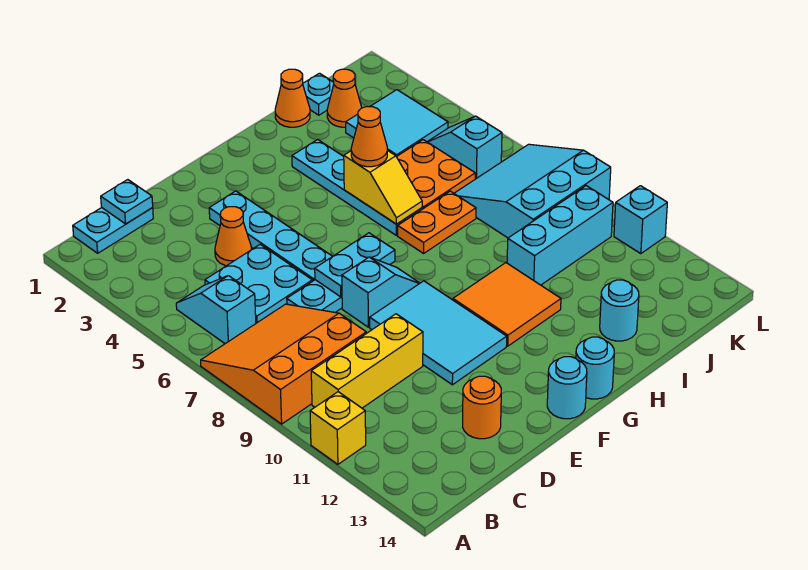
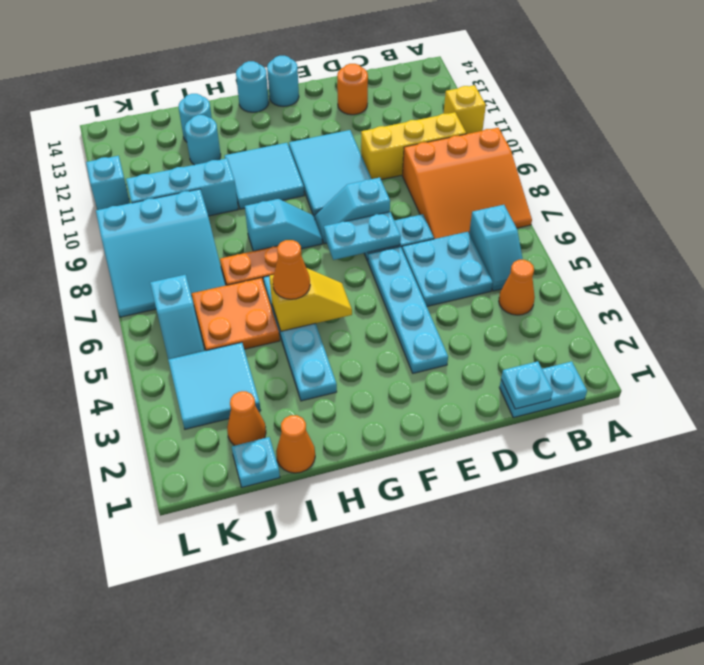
orange cone D4 level 1 -> orange cone B4 level 1
none -> cyan slope G8:H8 level 1 top H
orange tile G10:H11 level 1 -> cyan tile G10:H11 level 1
yellow slope H5:H6 level 2 top 5 -> yellow slope G5:H5 level 2 top H
none -> cyan round brick I12 level 1

